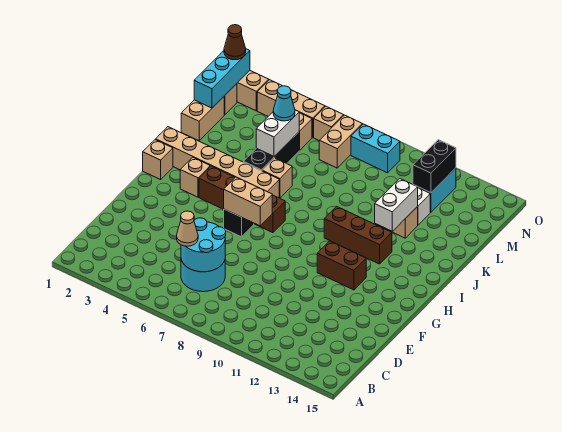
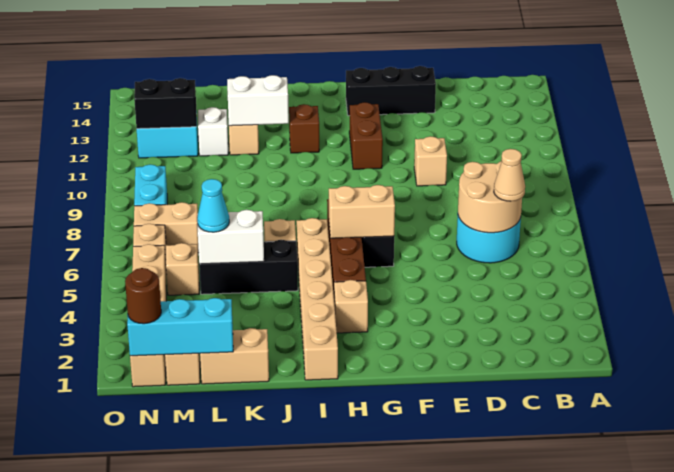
cyan round brick C6:D7 level 2 -> tan round brick C6:D7 level 2
none -> black brick E14:G14 level 1
tan brick G6:G7 level 2 -> tan brick G6:H6 level 2
tan brick H1 level 1 -> tan brick E10 level 1
brown brick I10:I12 level 1 -> brown brick I12 level 1
brown cone N1 level 3 -> brown round brick N1 level 3

